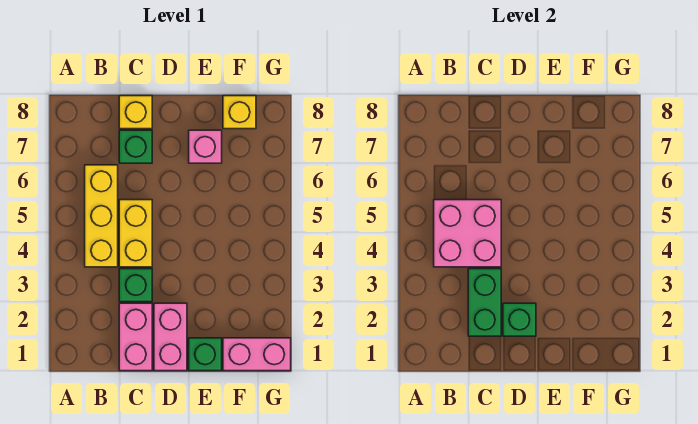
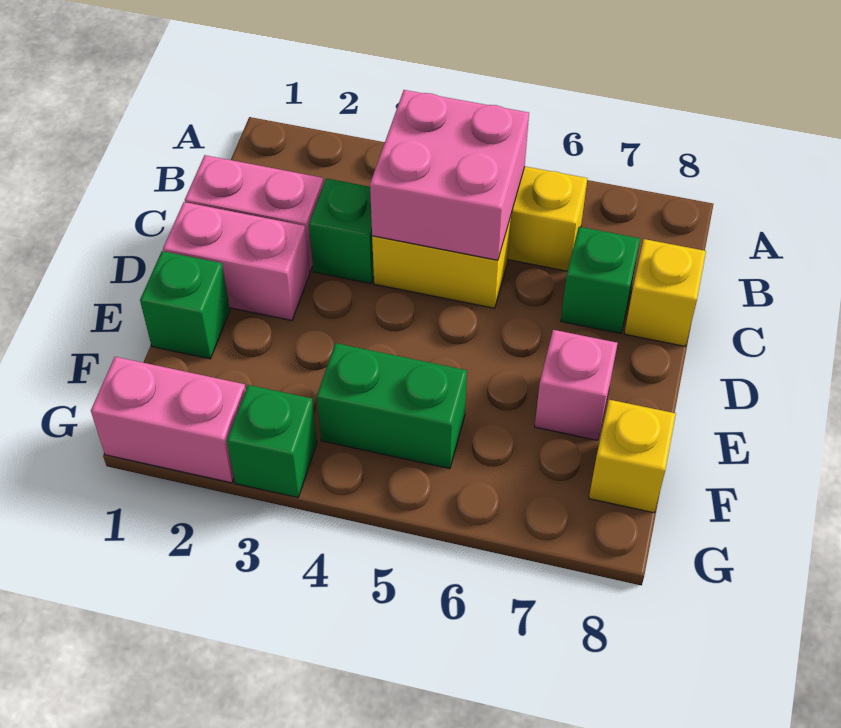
green brick C2:C3 level 2 -> green brick F4:F5 level 1
green brick D2 level 2 -> green brick G3 level 1
pink brick F1:G1 level 1 -> pink brick G1:G2 level 1

